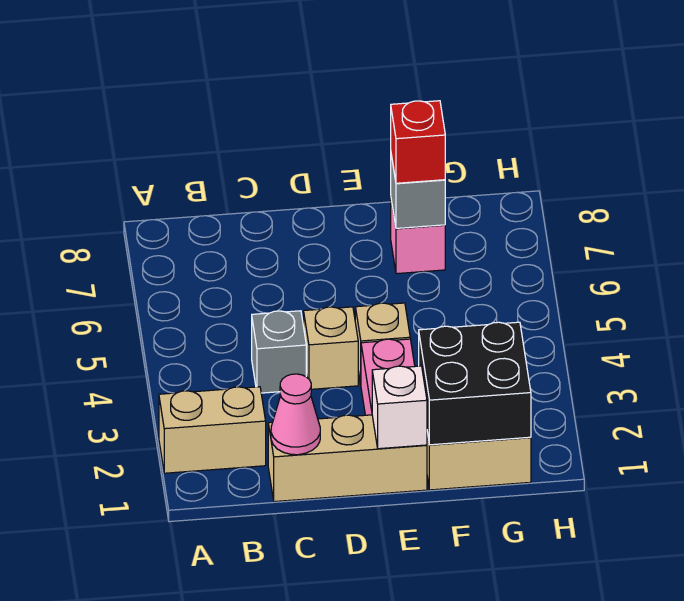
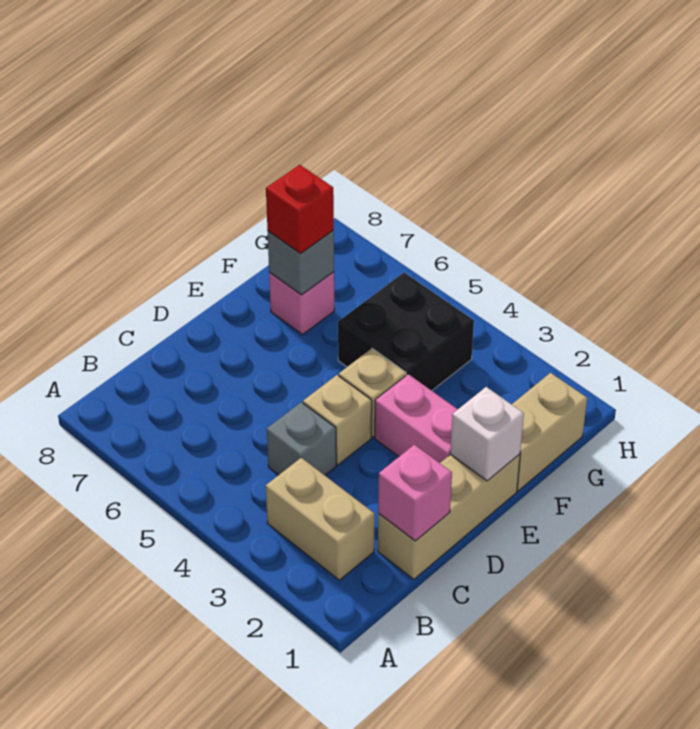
tan brick A2:B2 level 1 -> tan brick B2:B3 level 1
pink cone C1 level 2 -> pink brick C1 level 2
black brick F1:G2 level 2 -> black brick F4:G5 level 1

